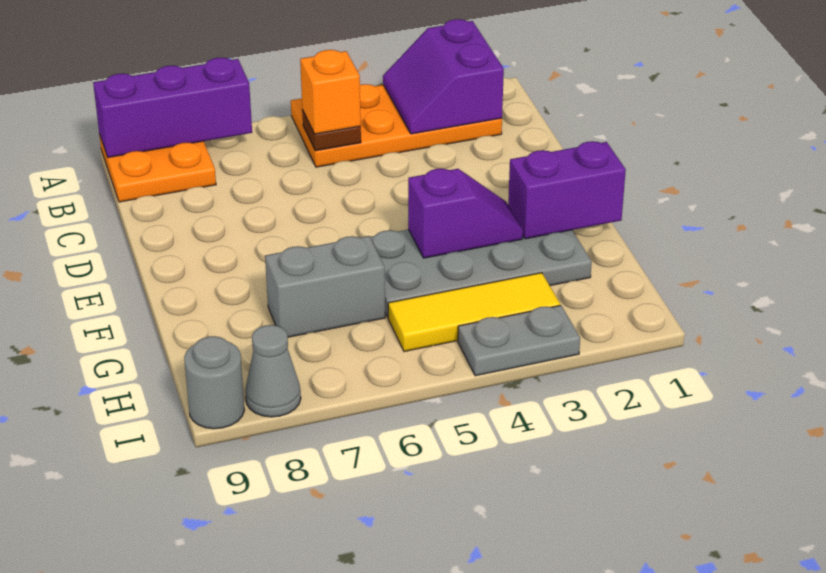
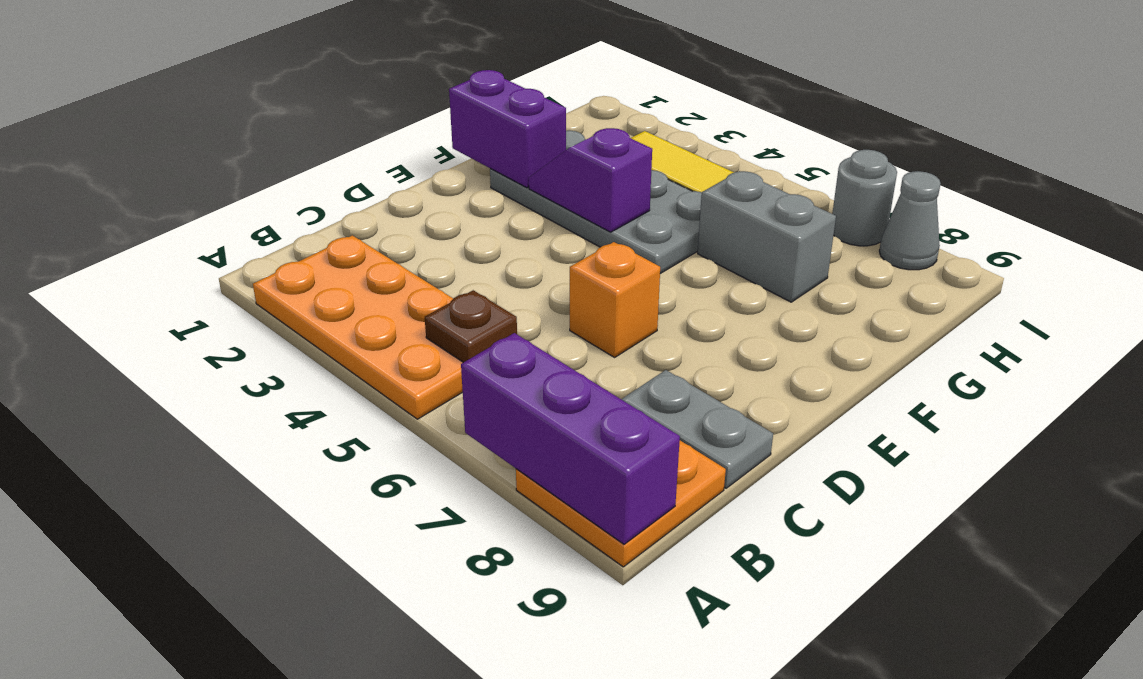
purple slope A2:B3 level 2 top 2 -> none
orange brick B5 level 3 -> orange brick D6 level 1
grey plate I3:I4 level 1 -> grey plate C8:C9 level 1
grey round brick I9 level 1 -> grey round brick I7 level 1

